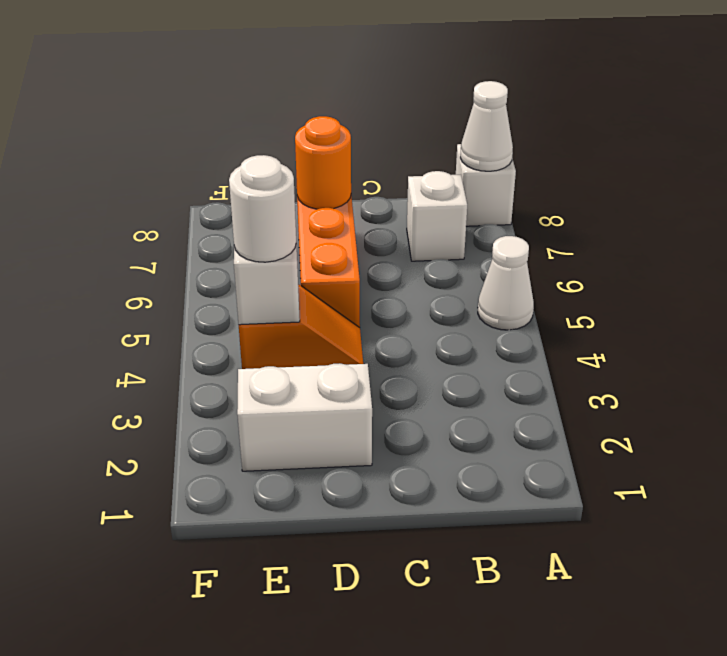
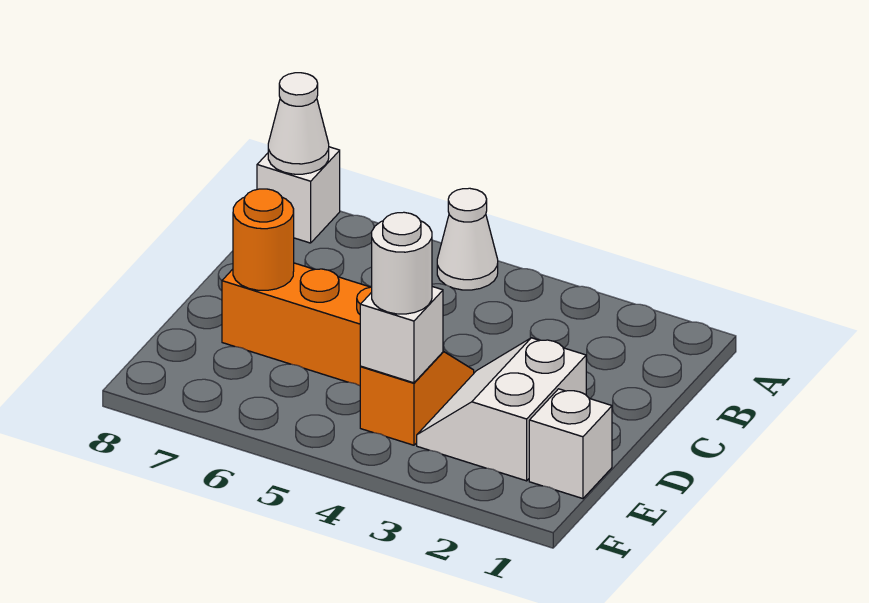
white brick B7 level 1 -> white brick E1 level 1

